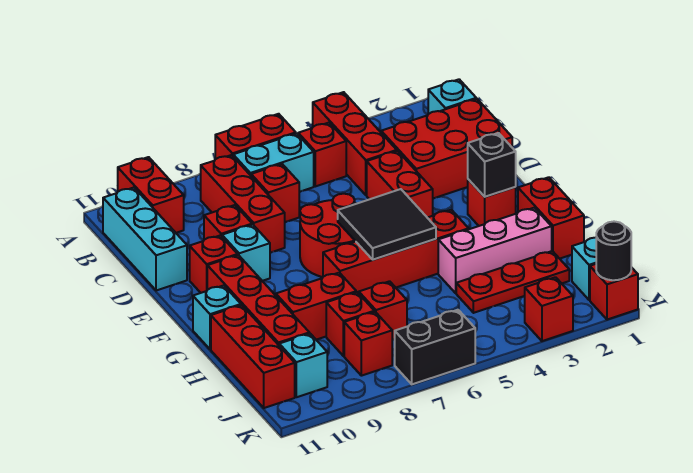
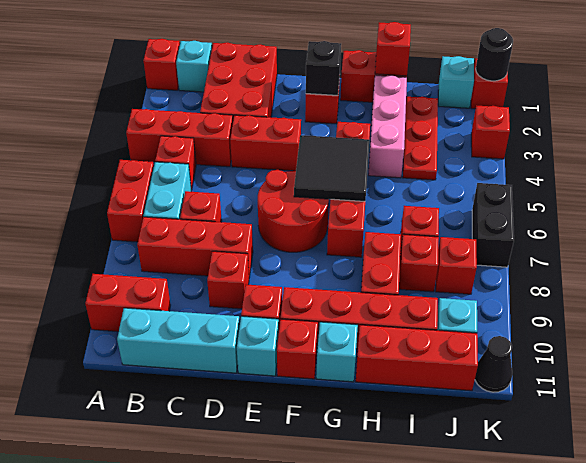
none -> red brick A1 level 1
cyan brick E9 level 1 -> cyan brick E11 level 1
none -> red brick F11 level 1
none -> red brick H1 level 2
none -> black cone K11 level 1

